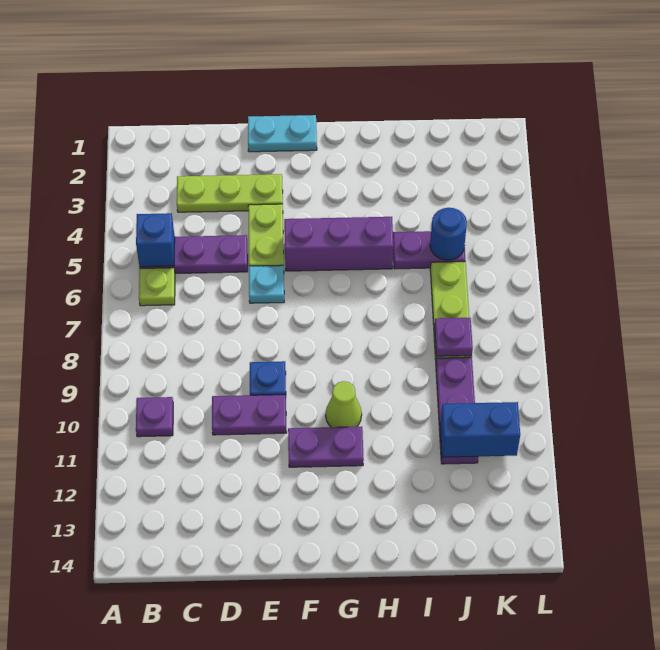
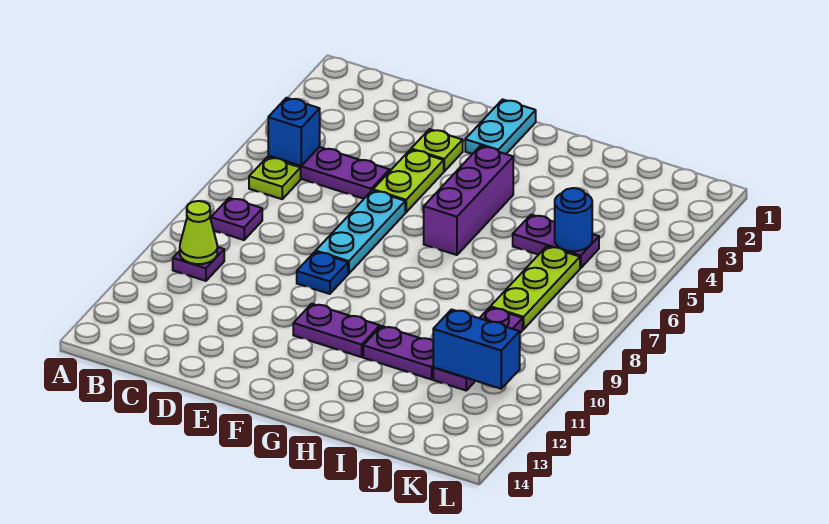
lime plate C3:E3 level 1 -> lime plate E3 level 1
purple plate D10:E10 level 1 -> purple plate H11:I11 level 1
cyan plate E1:F1 level 1 -> cyan plate F1:F2 level 1
cyan plate E6 level 1 -> cyan plate E6:E8 level 1
purple brick F5:H5 level 1 -> purple brick G4:G6 level 1
lime cone G10 level 1 -> lime cone B10 level 2
purple plate J8 level 2 -> purple plate B8 level 1

